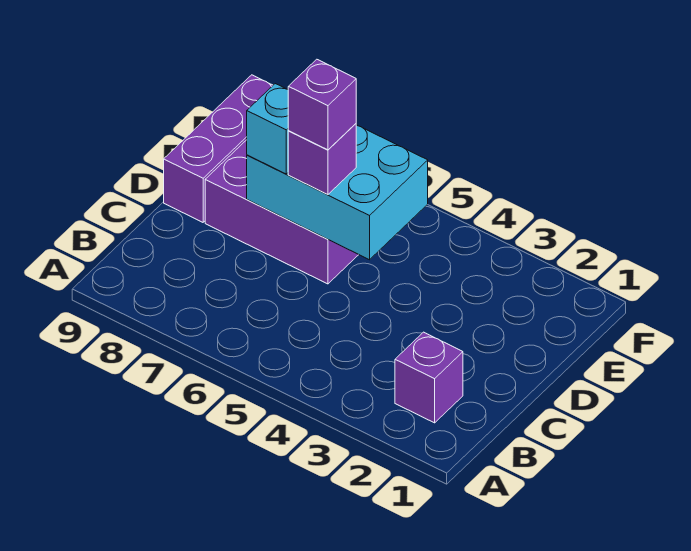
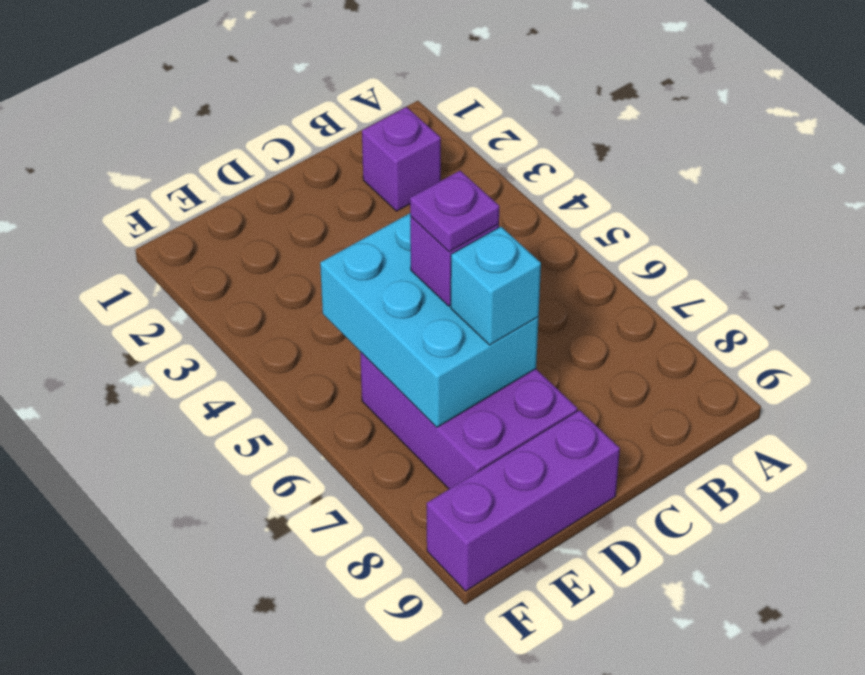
purple brick D6 level 4 -> purple plate D6 level 4

